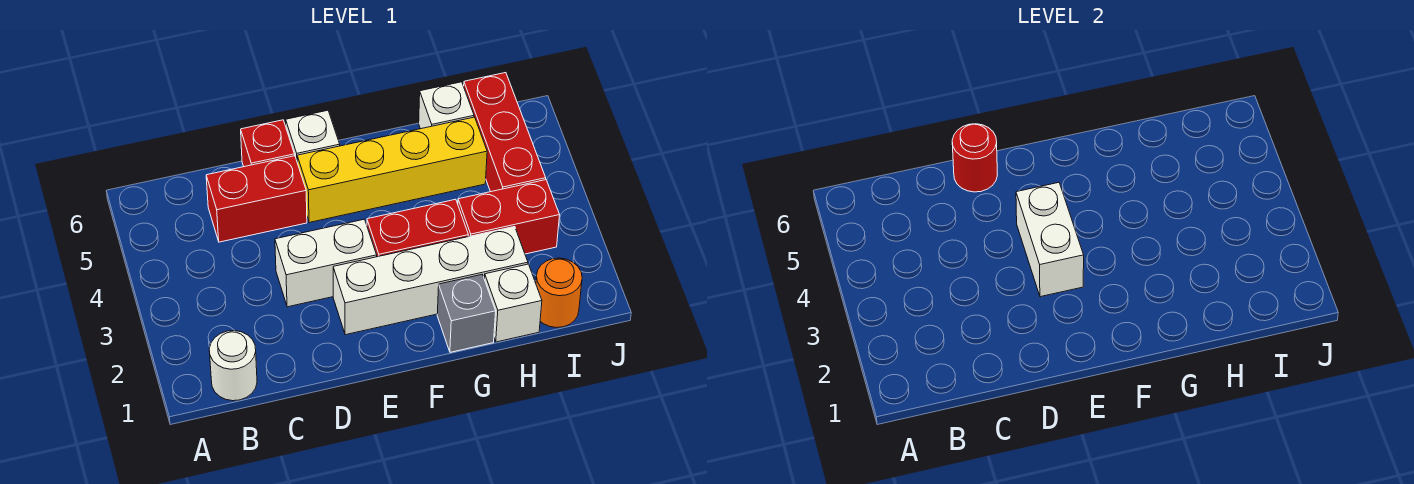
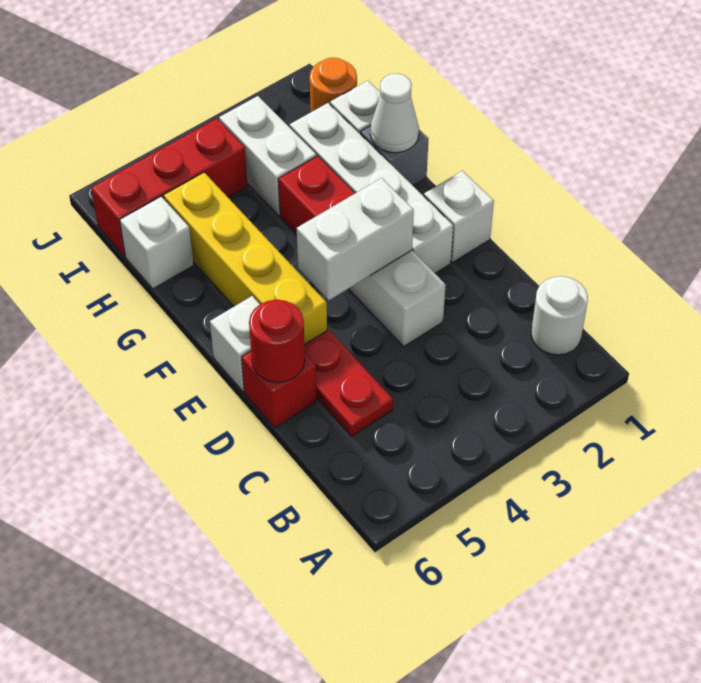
red brick C5:D5 level 1 -> red plate C5:D5 level 1
none -> white brick E1 level 1
none -> white cone G1 level 2
red brick H3:I3 level 1 -> white brick H3:I3 level 1

